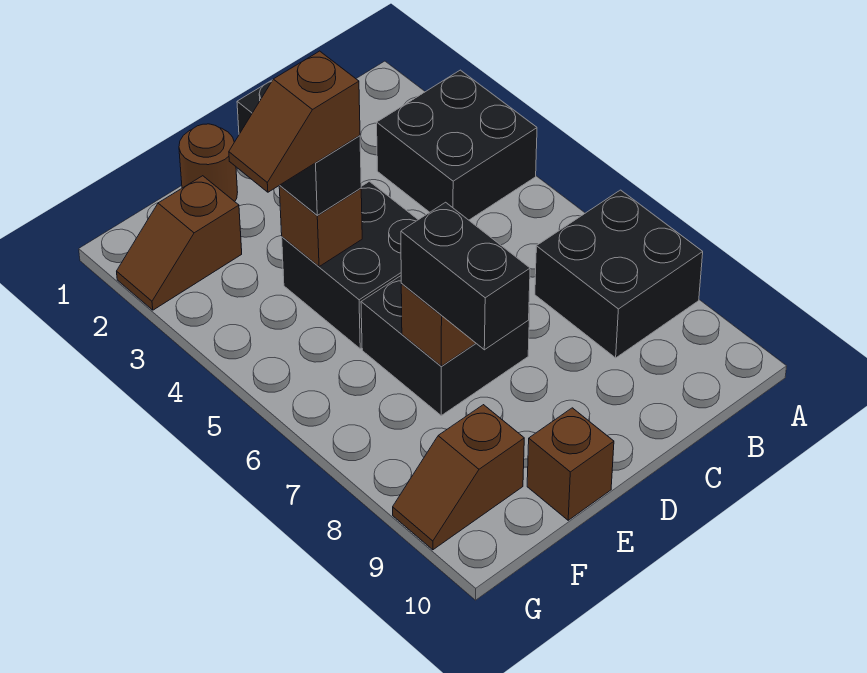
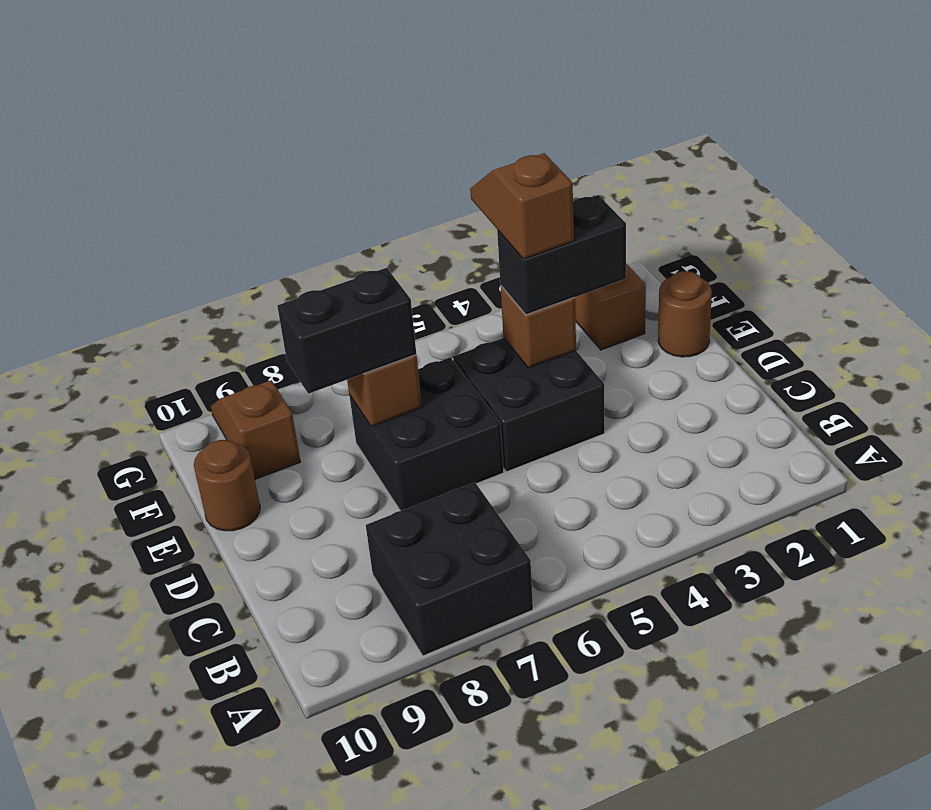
black brick A3:B4 level 1 -> none
brown brick E10 level 1 -> brown round brick E10 level 1

